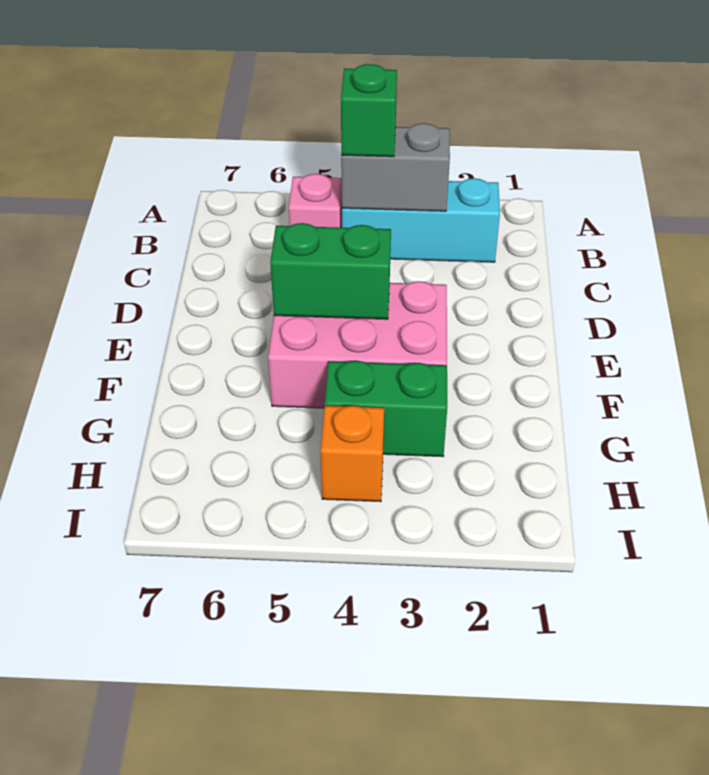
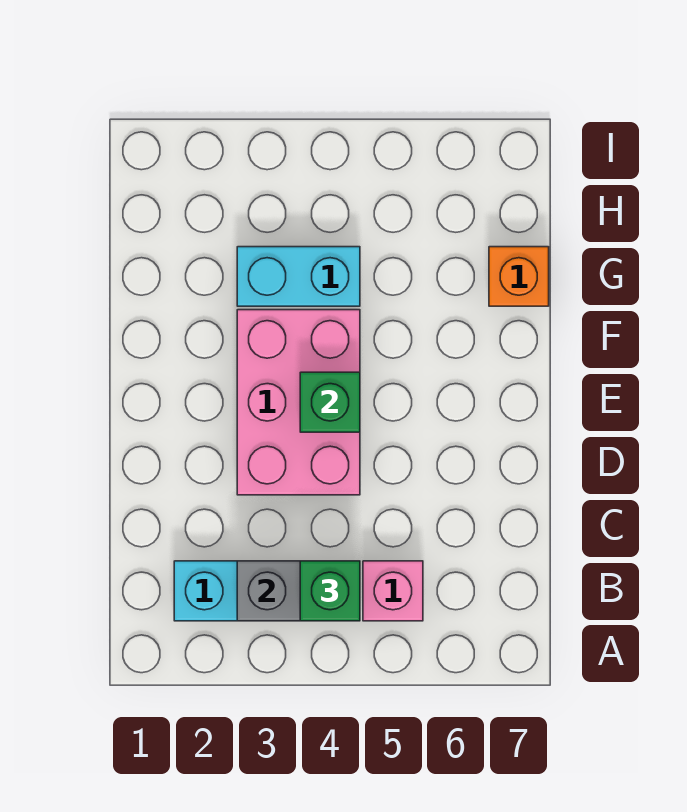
pink brick E3:F5 level 1 -> pink brick D3:F4 level 1
green brick E4:E5 level 2 -> green brick E4 level 2
green brick G3:G4 level 1 -> cyan brick G3:G4 level 1
orange brick H4 level 1 -> orange brick G7 level 1

